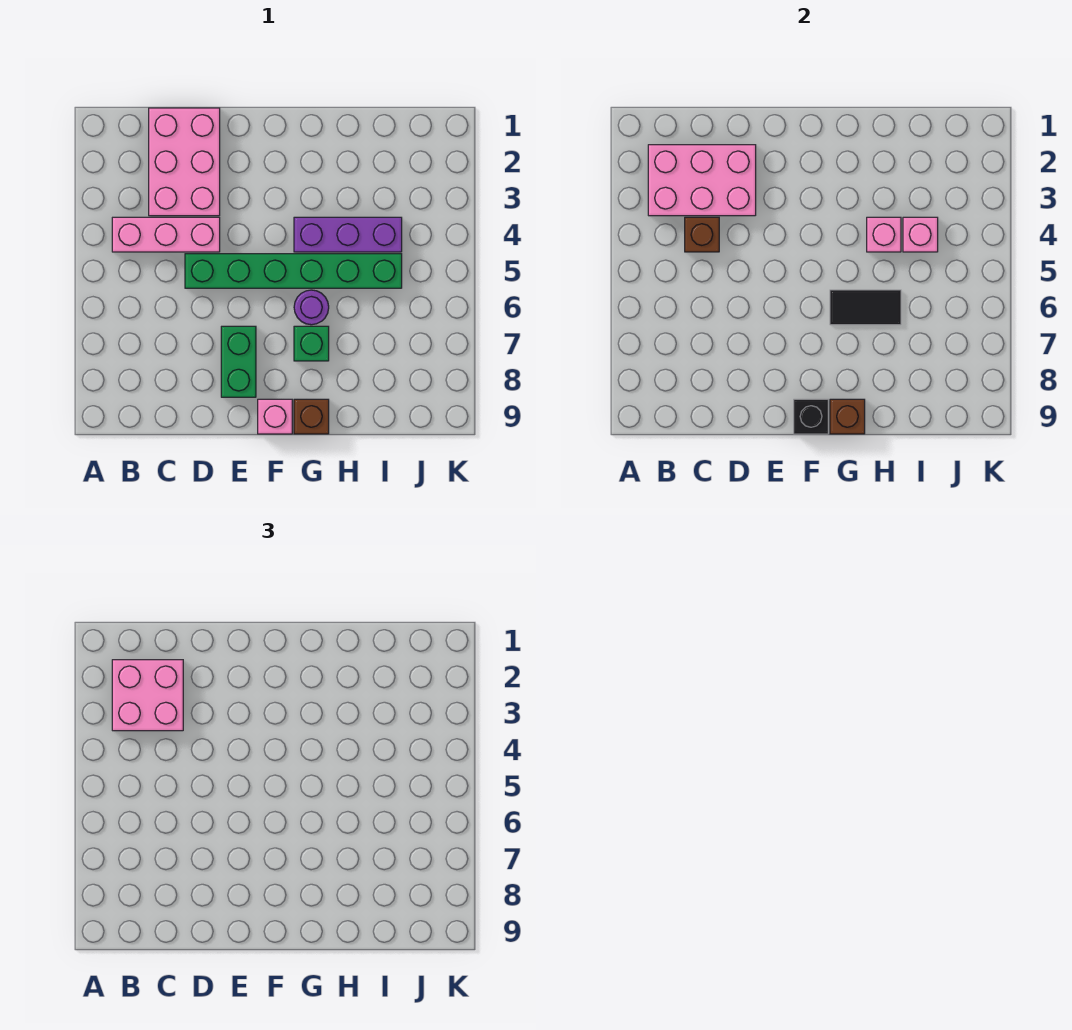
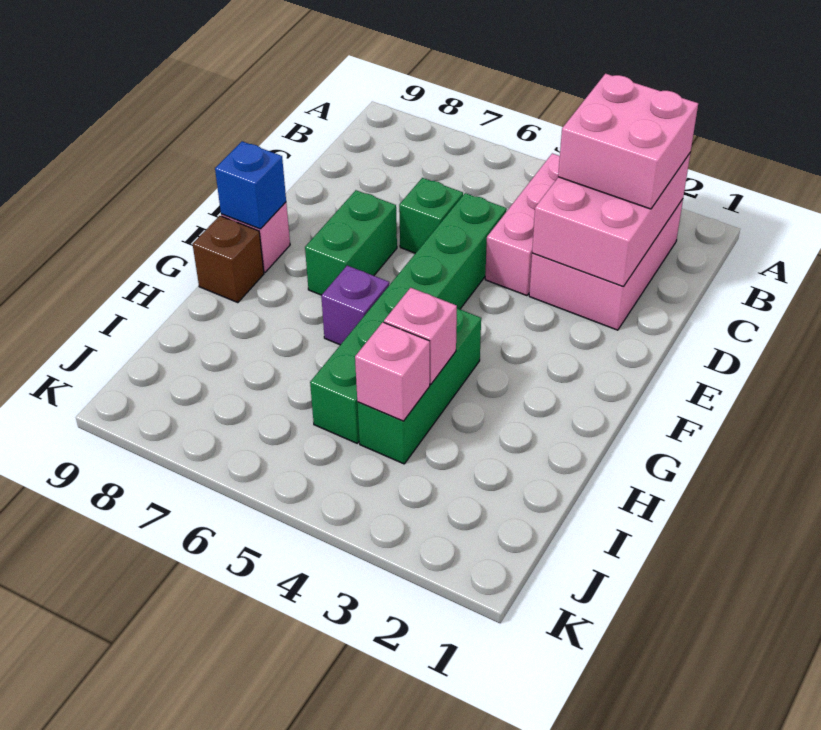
pink brick C1:D3 level 1 -> pink brick B2:D3 level 1
brown brick C4 level 2 -> none
green brick E7:E8 level 1 -> green brick E7:F7 level 1
black brick F9 level 2 -> blue brick F9 level 2
purple brick G4:I4 level 1 -> green brick G4:I4 level 1
purple round brick G6 level 1 -> purple brick G6 level 1
black tile G6:H6 level 2 -> none
green brick G7 level 1 -> green brick D6 level 1
brown brick G9 level 2 -> none

